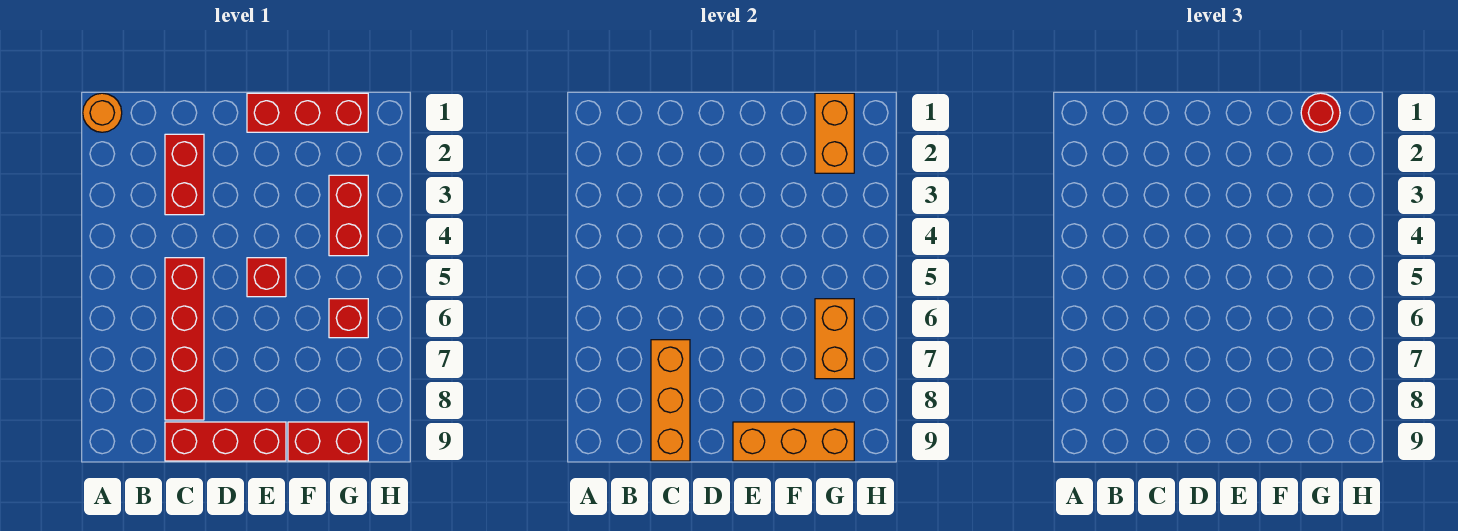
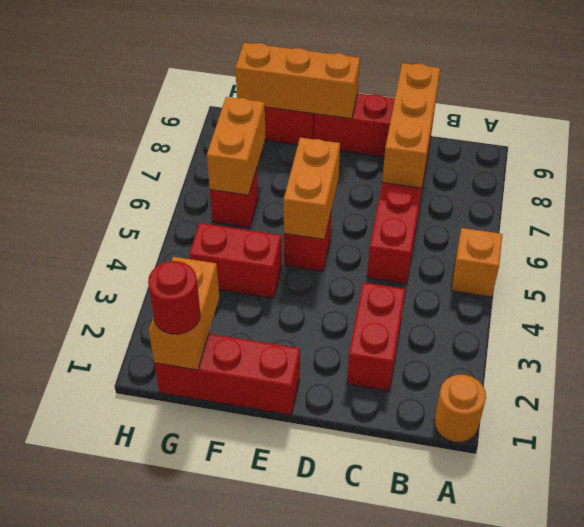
none -> orange brick A5 level 1
none -> orange brick E5:E6 level 2
red brick G3:G4 level 1 -> red brick F4:G4 level 1

